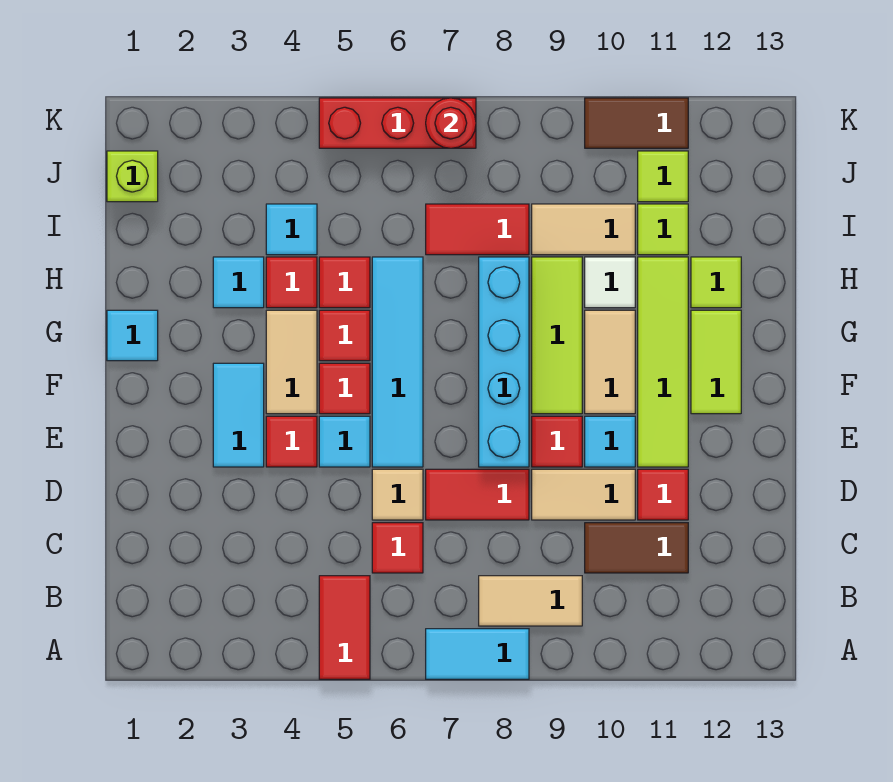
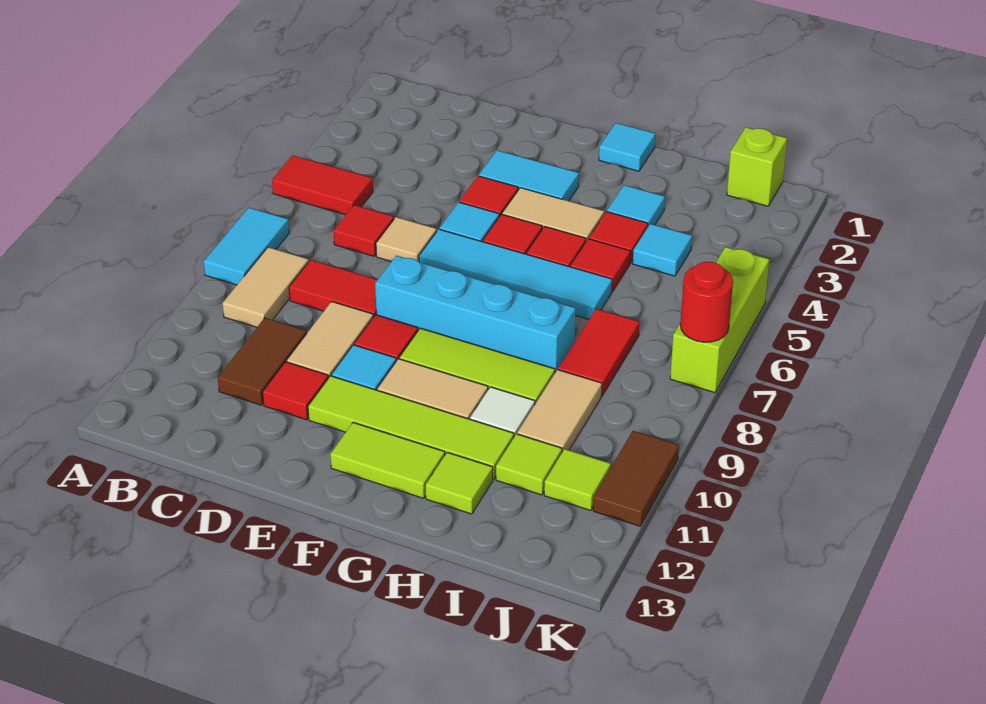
red tile D7:D8 level 1 -> red tile C8:D8 level 1
red brick K5:K7 level 1 -> lime brick K5:K7 level 1

